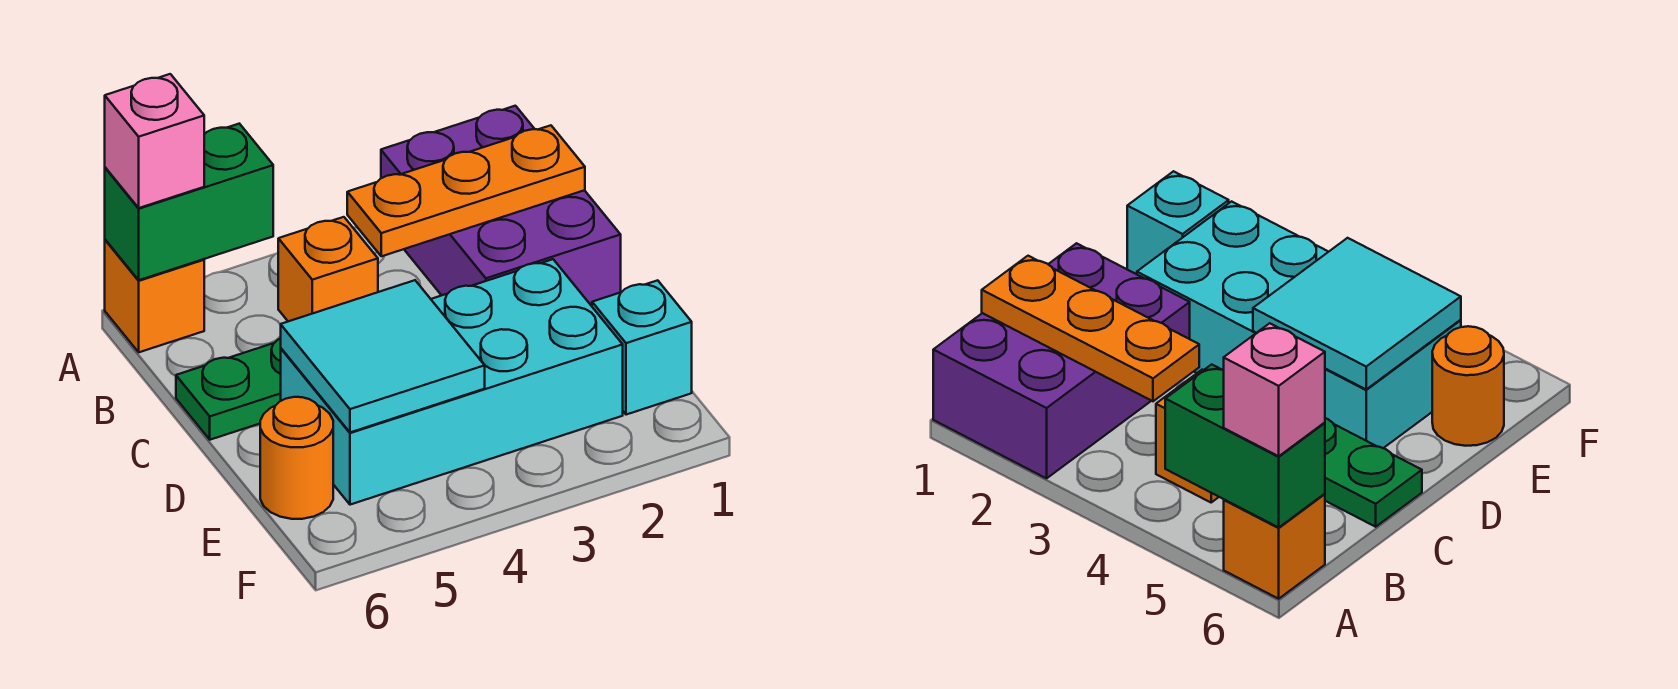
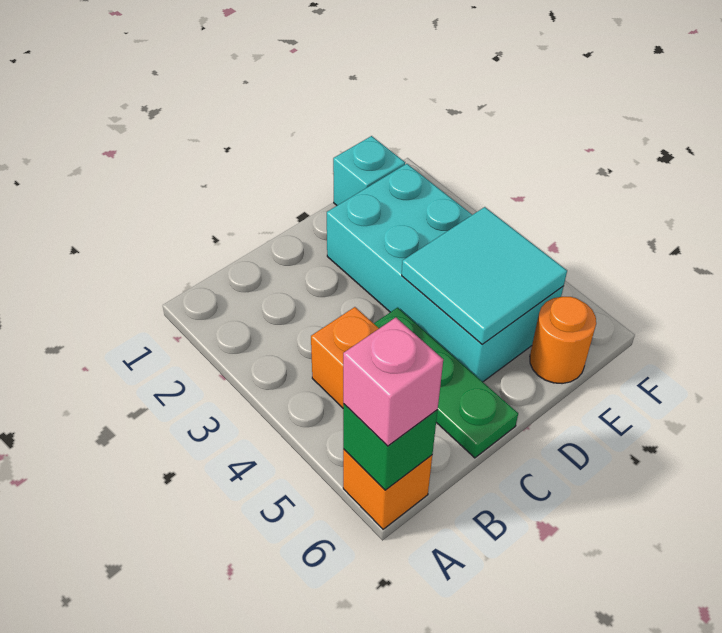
purple brick A1:C2 level 1 -> none
green brick A5:A6 level 2 -> green brick A6 level 2
orange plate B1:B3 level 2 -> none

